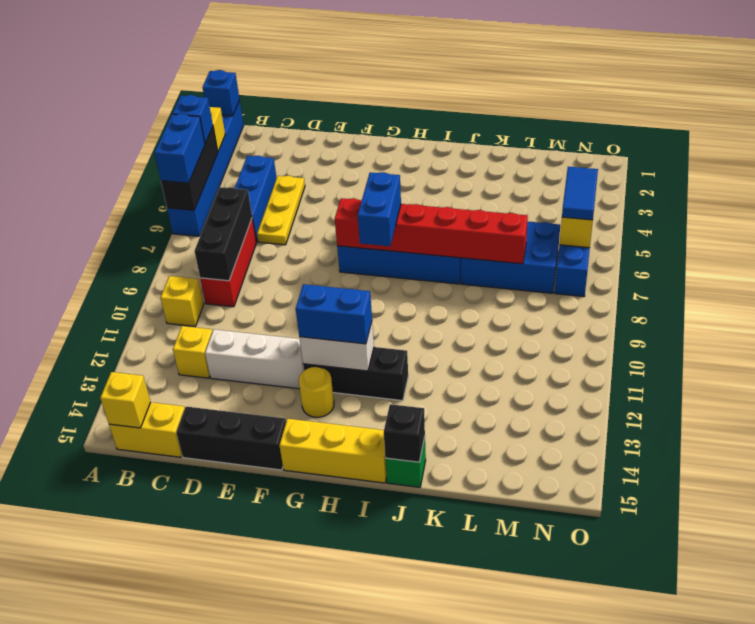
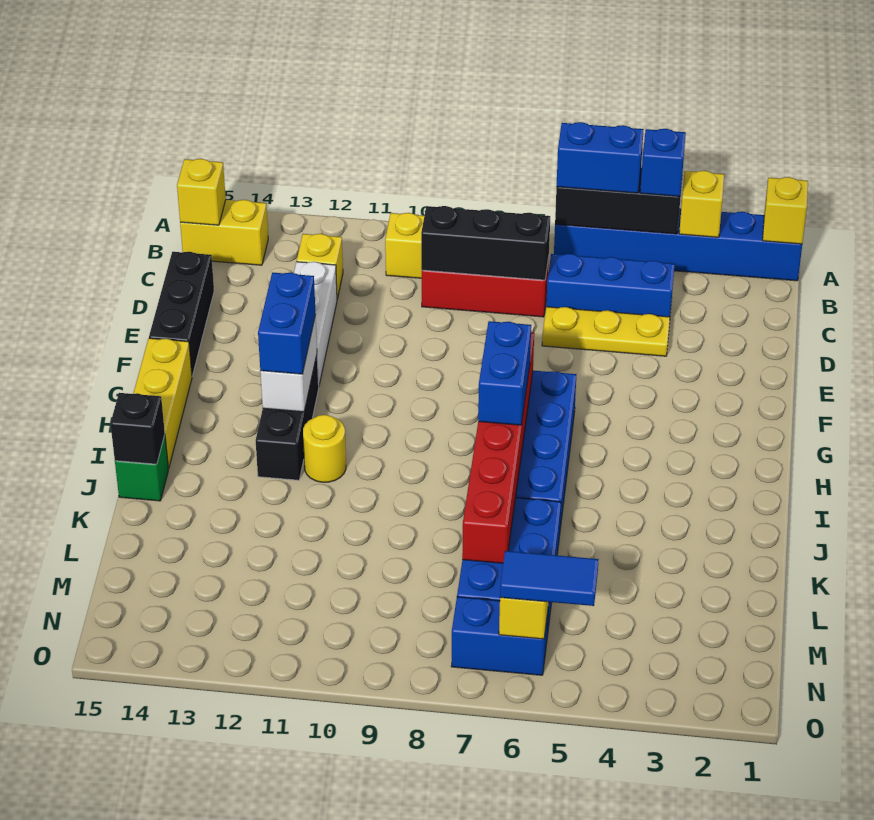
blue brick A1 level 2 -> yellow brick A1 level 2
yellow brick B15:C15 level 1 -> yellow brick B14:B15 level 1
yellow round brick G13 level 1 -> yellow round brick I11 level 1
blue brick H7:H8 level 3 -> blue brick H7:I7 level 3

